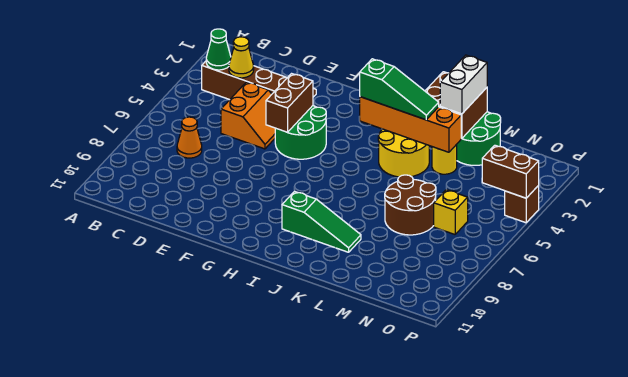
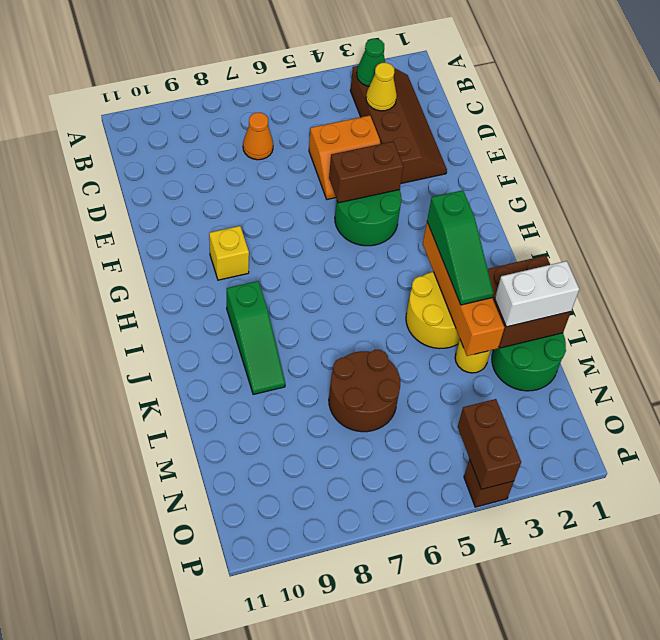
yellow brick N6 level 1 -> yellow brick G9 level 1

